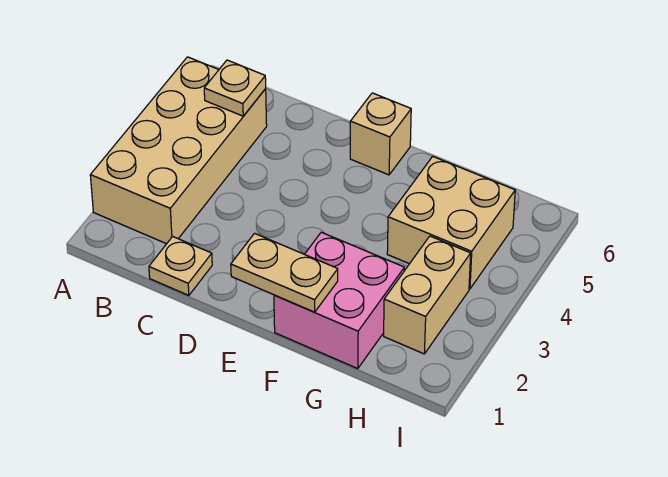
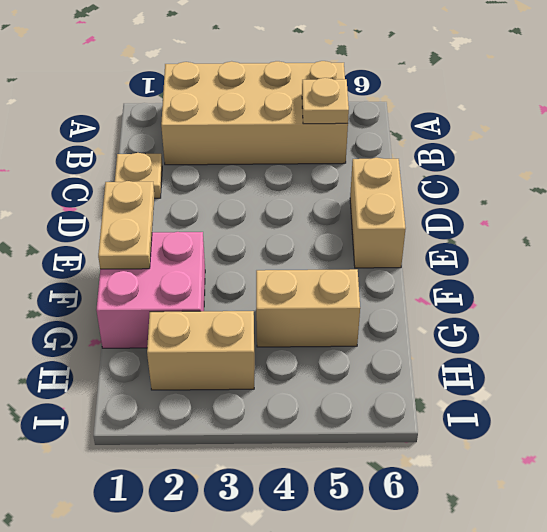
tan brick E6 level 1 -> tan brick D6:E6 level 1
tan brick G4:H5 level 1 -> tan brick G4:G5 level 1

